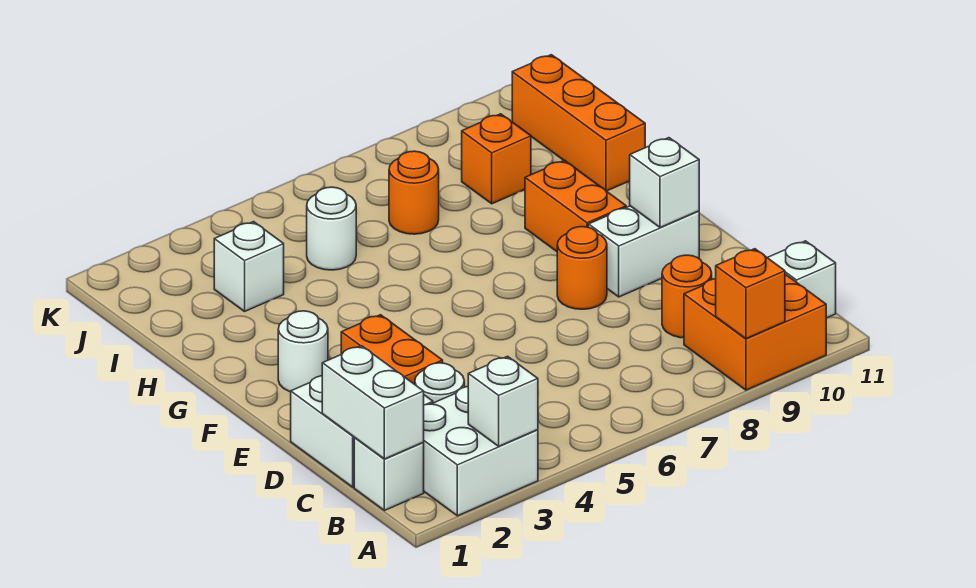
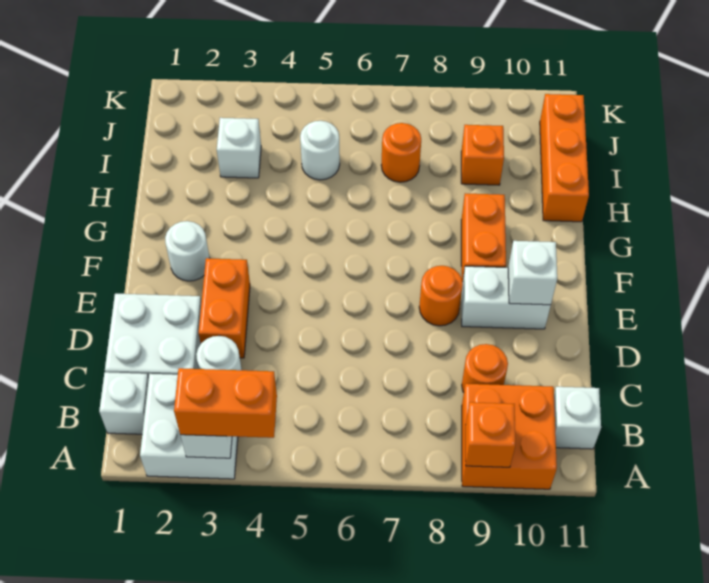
none -> orange brick A3:A4 level 3
white brick B1:C1 level 2 -> none

